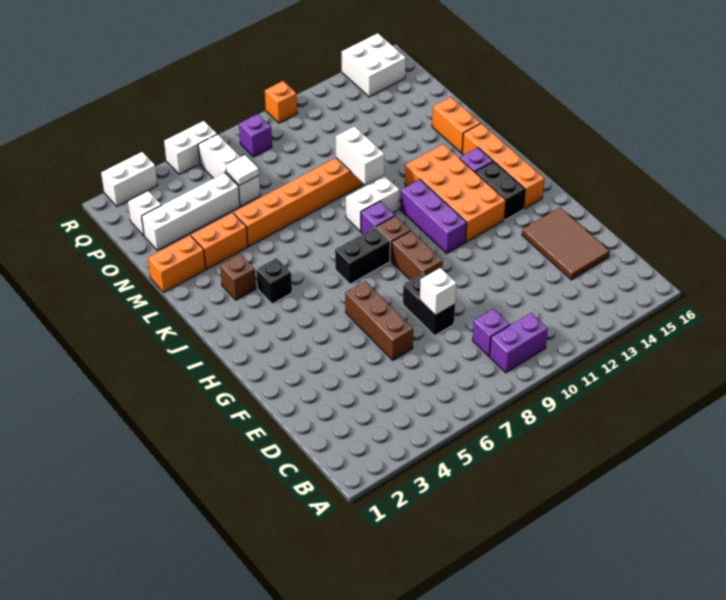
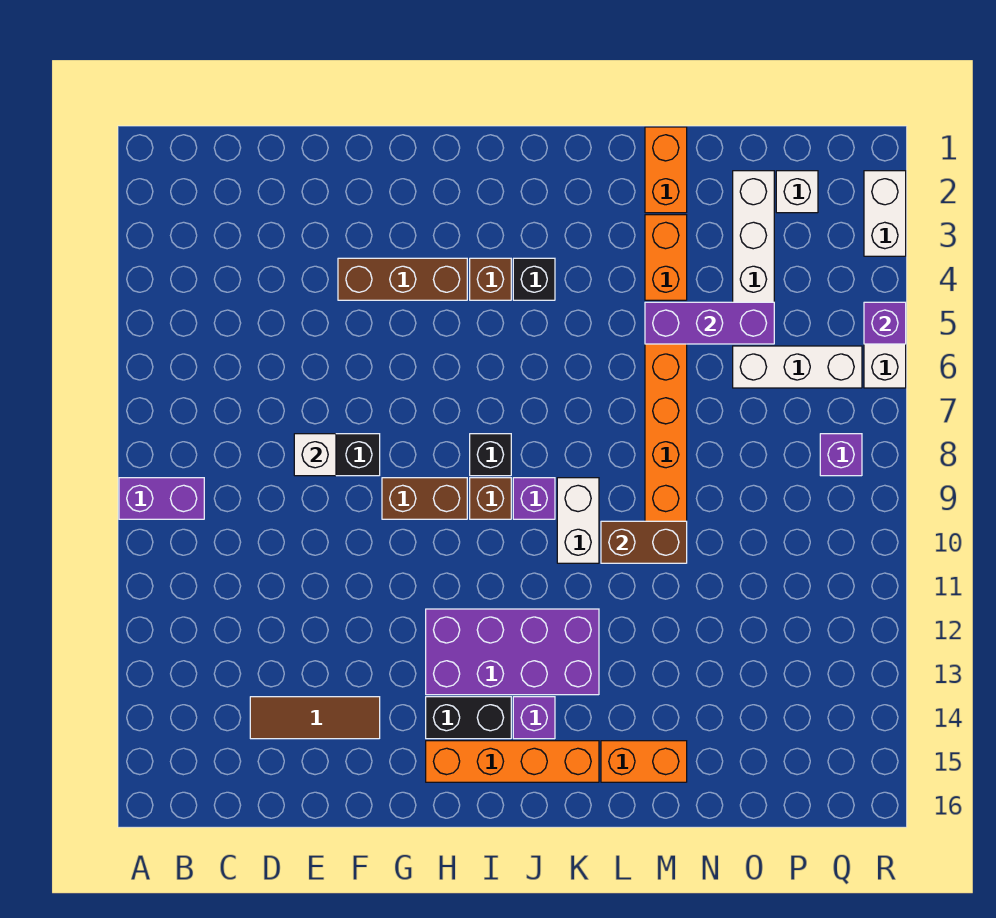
purple brick B9:B10 level 1 -> purple brick A9:B9 level 1
purple brick C9 level 1 -> purple brick R5 level 2
brown tile D14:F15 level 1 -> brown tile D14:F14 level 1
brown brick E6:G6 level 1 -> brown brick F4:H4 level 1
purple brick H11:J11 level 1 -> purple brick M5:O5 level 2
orange brick H12:K13 level 1 -> purple brick H12:K13 level 1
black brick I7:I8 level 1 -> black brick I8 level 1
brown brick K3 level 1 -> brown brick I4 level 1
white brick L10:M10 level 2 -> brown brick L10:M10 level 2
white tile O6 level 2 -> none
white brick Q14:R15 level 1 -> none
orange brick R10 level 1 -> none

